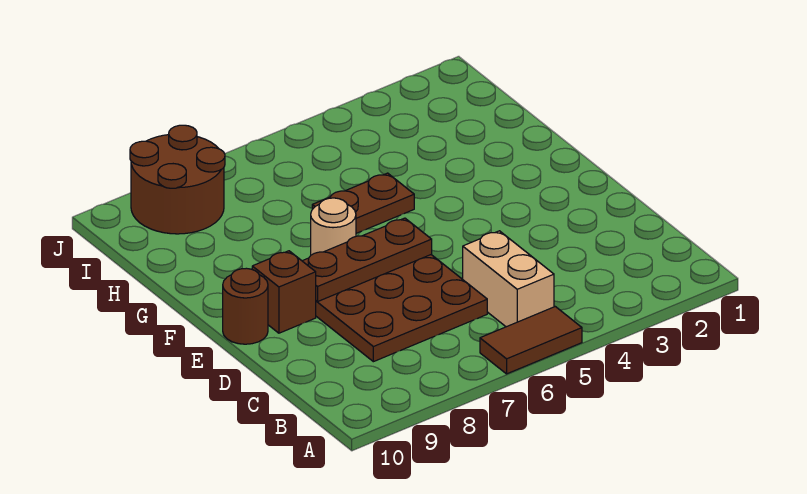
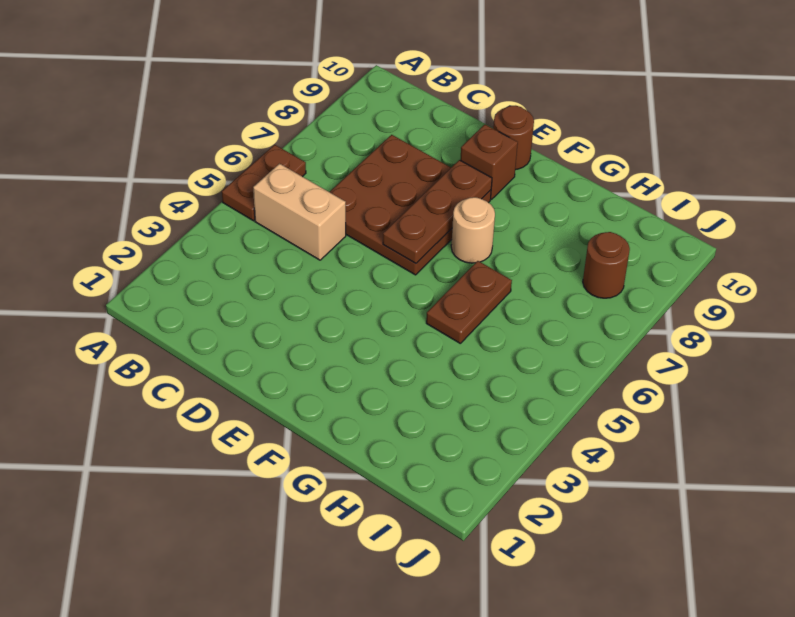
brown tile A5:A6 level 1 -> brown plate A5:A6 level 1
brown round brick I8:J9 level 1 -> brown round brick I8 level 1

